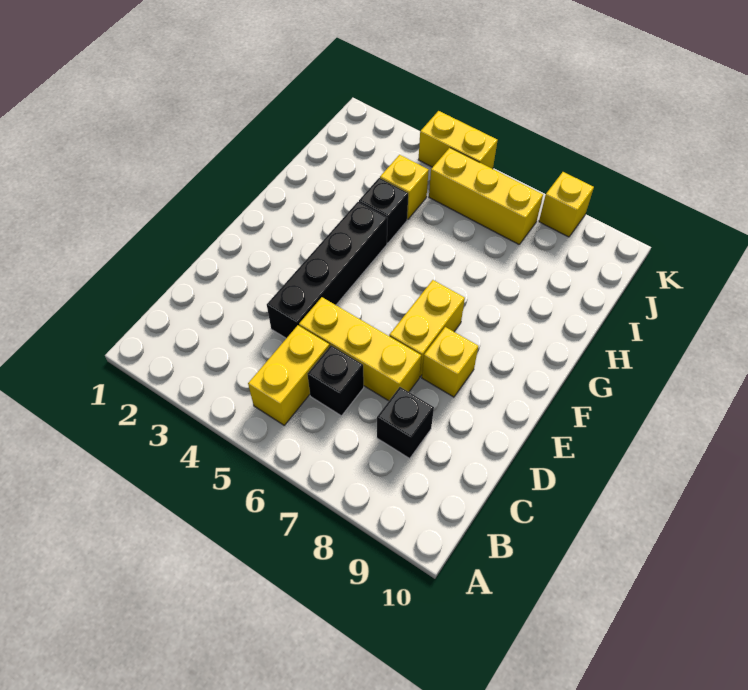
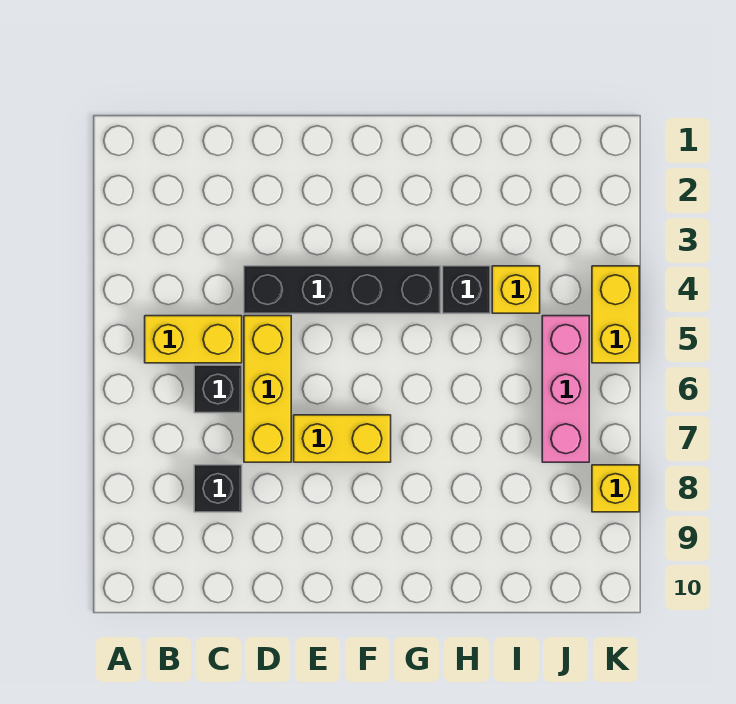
yellow brick E8 level 1 -> none
yellow brick J5:J7 level 1 -> pink brick J5:J7 level 1

